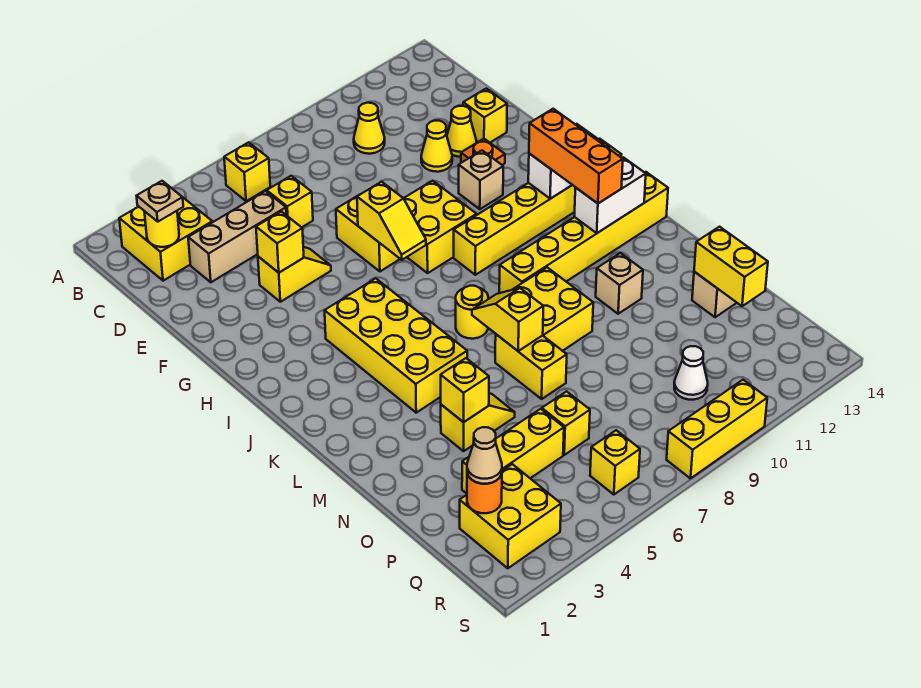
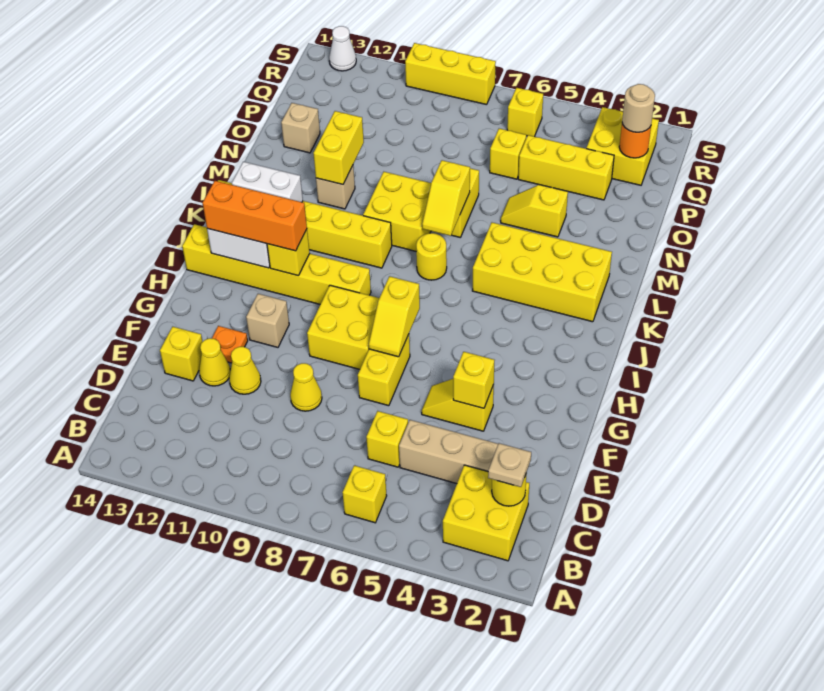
yellow cone C10 level 1 -> yellow cone E9 level 1
yellow slope G7:H7 level 2 top G -> yellow slope G7:H7 level 2 top H
yellow brick I4:L5 level 1 -> yellow brick K2:L5 level 1
orange brick I12:K12 level 3 -> orange brick I11:I13 level 3
yellow brick N4 level 2 -> yellow brick I11 level 2
yellow brick O13:P13 level 2 -> yellow brick M11:N11 level 2
tan cone Q2 level 3 -> tan round brick Q2 level 3
white cone Q10 level 1 -> white cone S13 level 1

